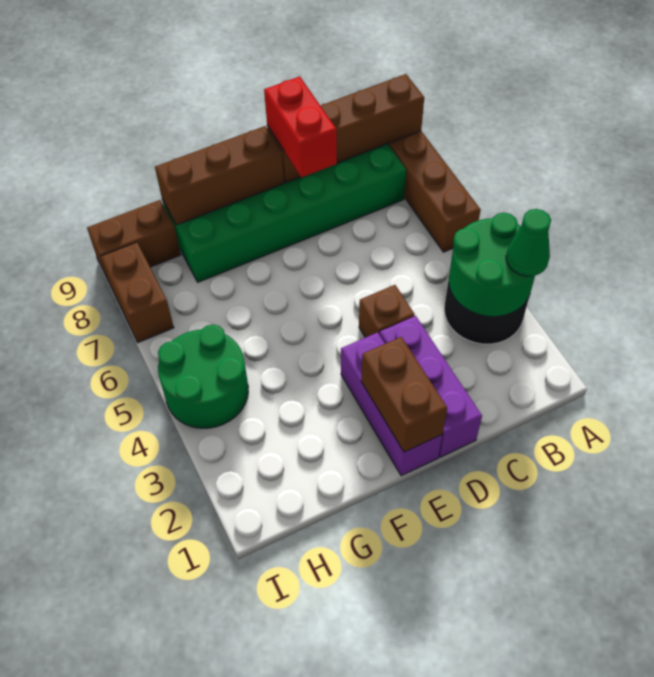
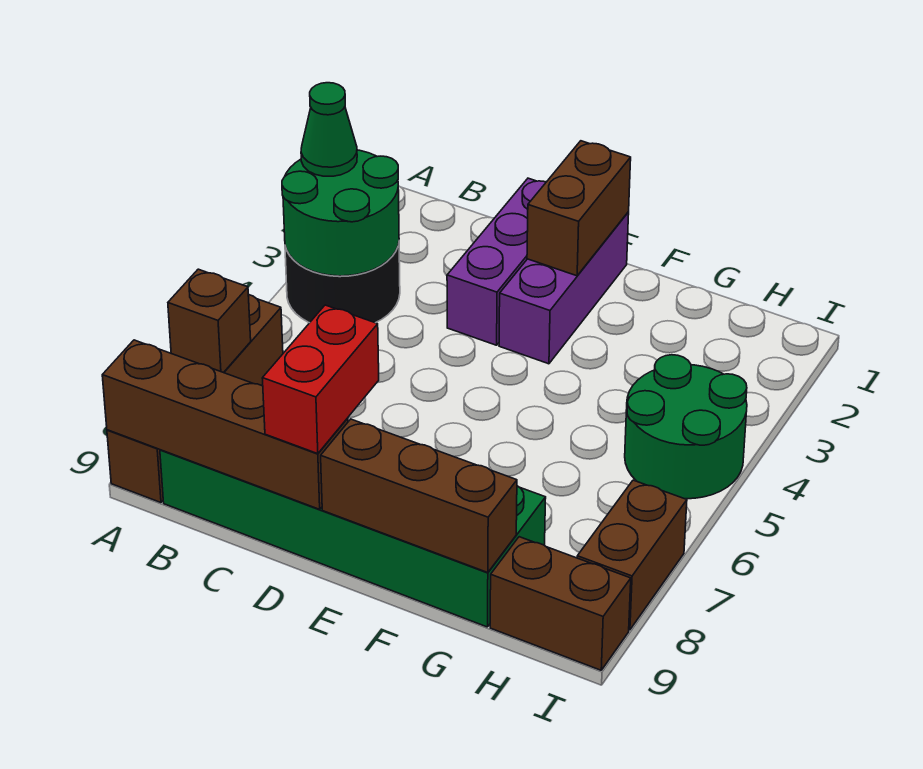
brown brick D4 level 1 -> brown brick A7 level 2

